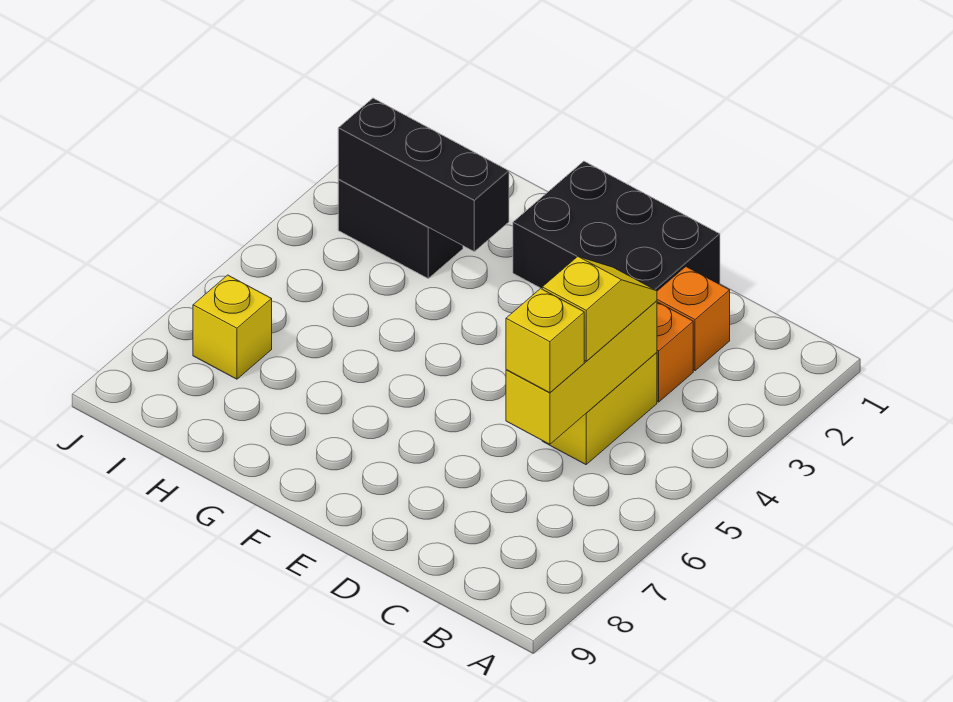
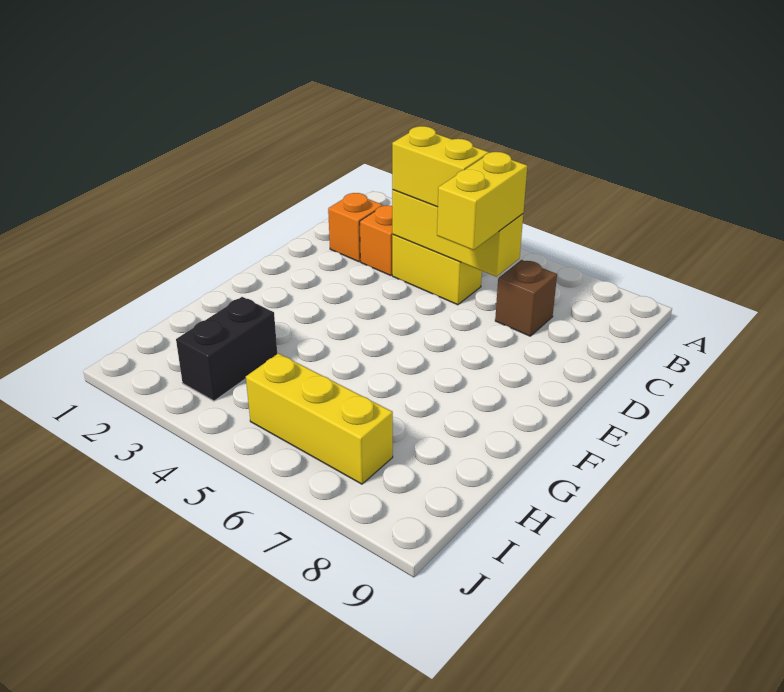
yellow slope C4:C5 level 3 top 5 -> yellow brick C4:C5 level 3
yellow brick C6 level 3 -> yellow brick C6:D6 level 3
none -> brown brick C7 level 1
black brick D1:F2 level 1 -> none
black brick G3:I3 level 2 -> none
yellow brick I7 level 1 -> yellow brick I5:I7 level 1

